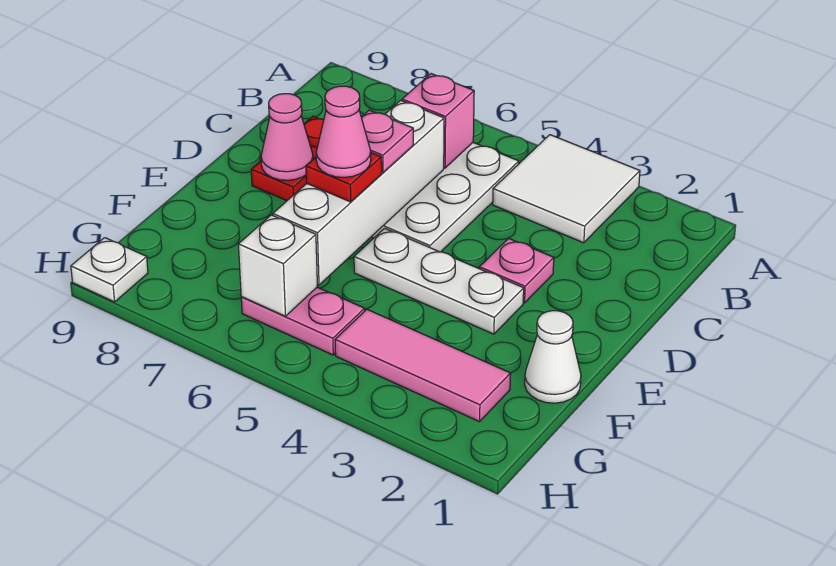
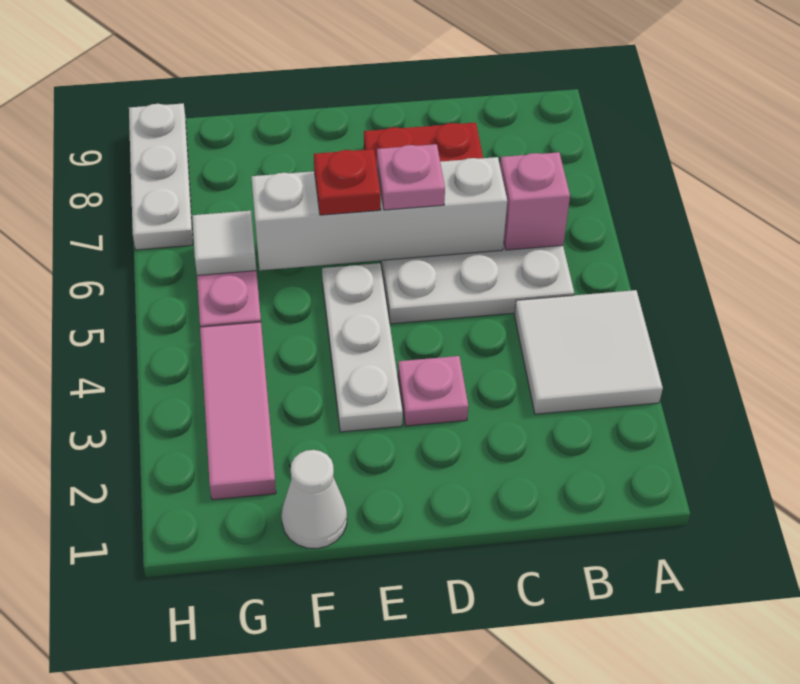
pink cone D8 level 2 -> none
pink cone E6 level 4 -> none
white brick G6 level 2 -> white tile G6 level 2
white plate H9 level 1 -> white plate H7:H9 level 1

